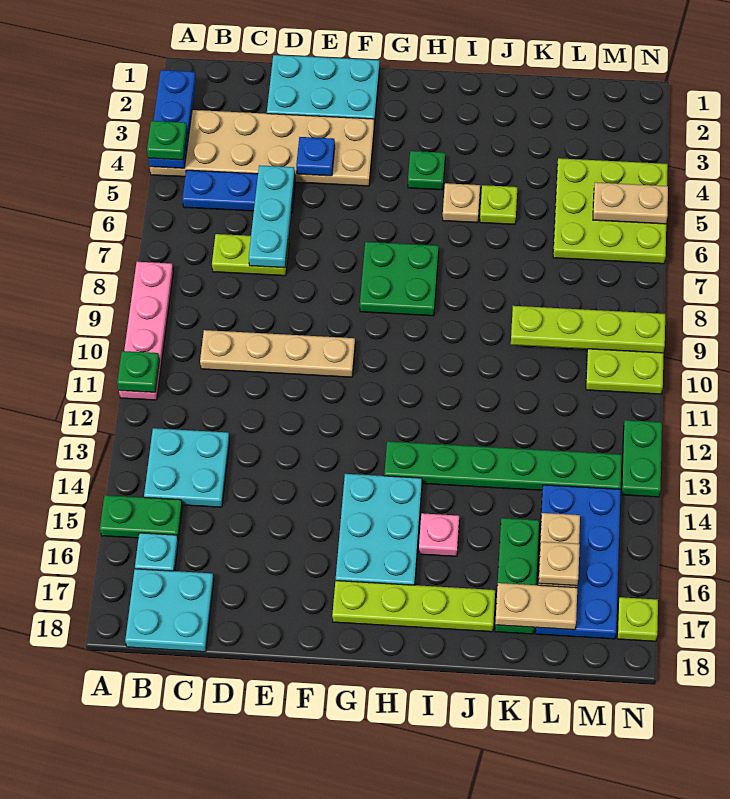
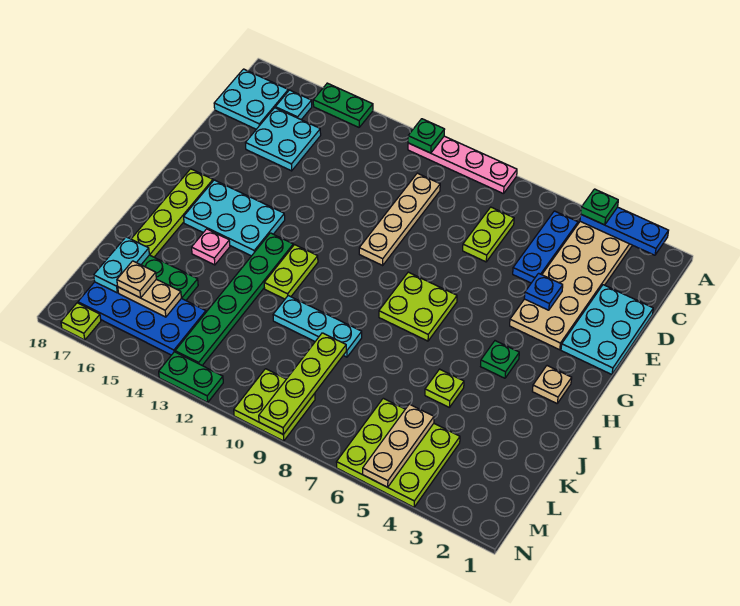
green plate A15:B15 level 1 -> green plate A14:A15 level 1
cyan plate B13:C14 level 1 -> cyan plate C15:D16 level 1
cyan plate D5:D7 level 2 -> cyan plate J9:J11 level 1
green plate G7:H8 level 1 -> lime plate G7:H8 level 1
none -> lime plate H12:I12 level 1
tan plate I5 level 1 -> tan plate H2 level 1
tan plate K17:L17 level 2 -> cyan plate K17:L17 level 2
tan plate M5:N5 level 2 -> tan plate L5:N5 level 2

